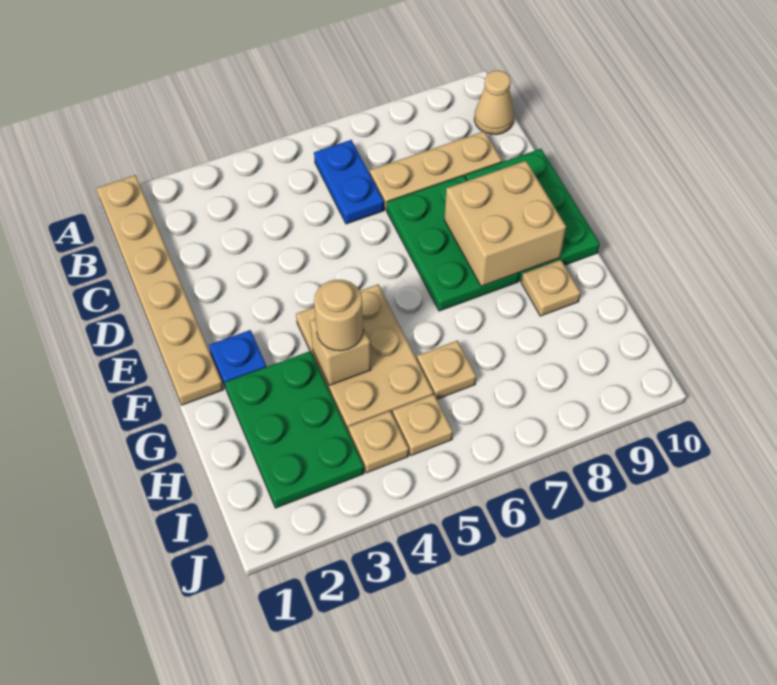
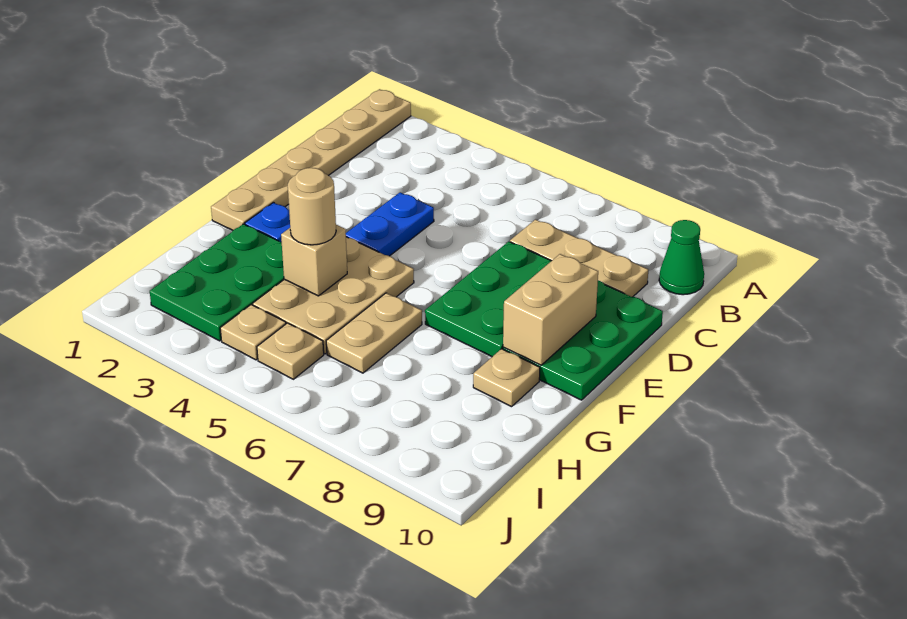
blue plate B6:C6 level 1 -> blue plate D4:E4 level 1
tan cone B10 level 1 -> green cone B10 level 1
tan brick E8:F9 level 2 -> tan brick E9:F9 level 2
tan plate H6 level 1 -> tan plate G6:H6 level 1

